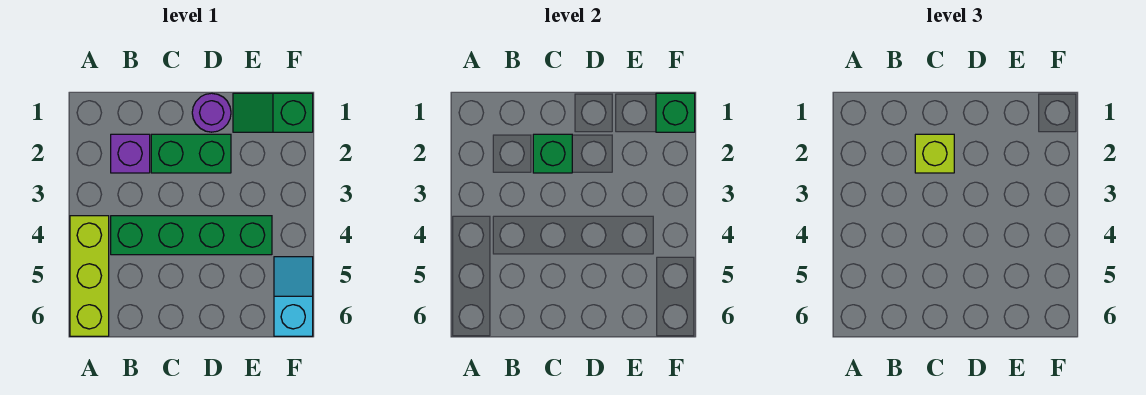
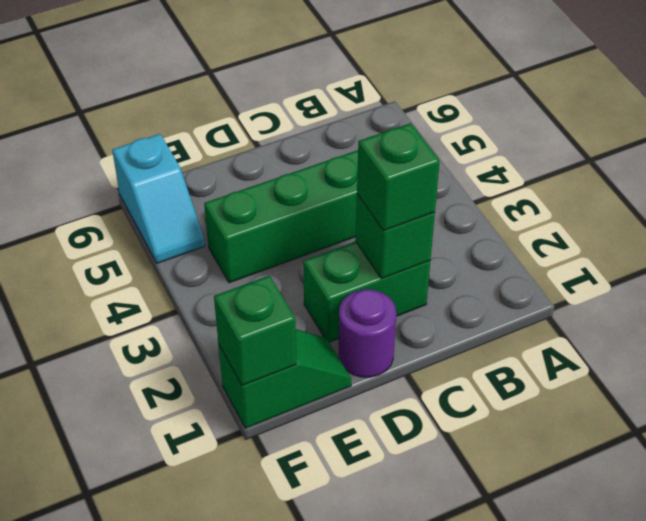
lime brick A4:A6 level 1 -> none
purple brick B2 level 1 -> none
lime brick C2 level 3 -> green brick C2 level 3

